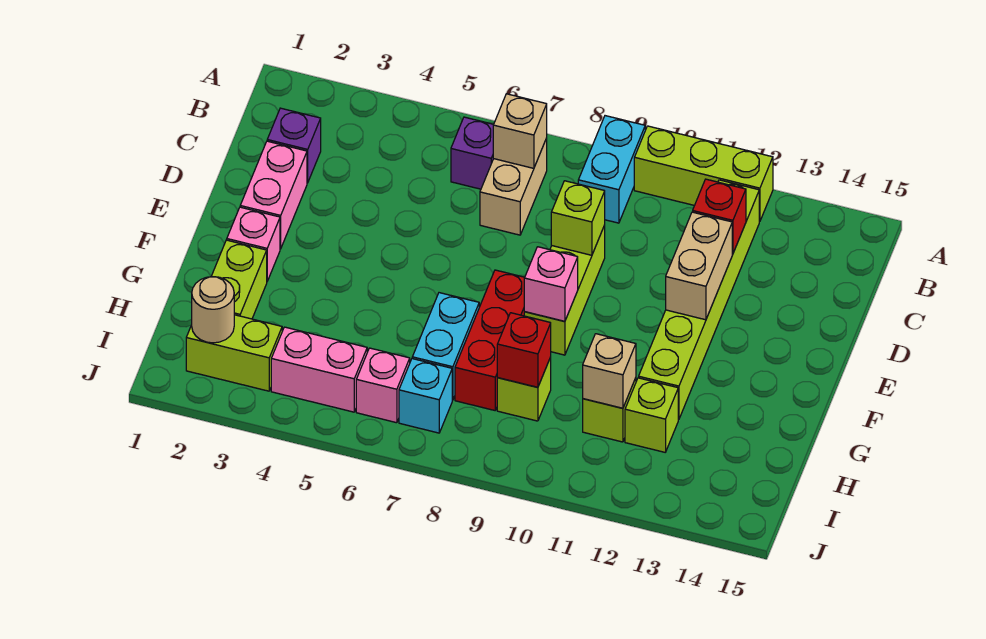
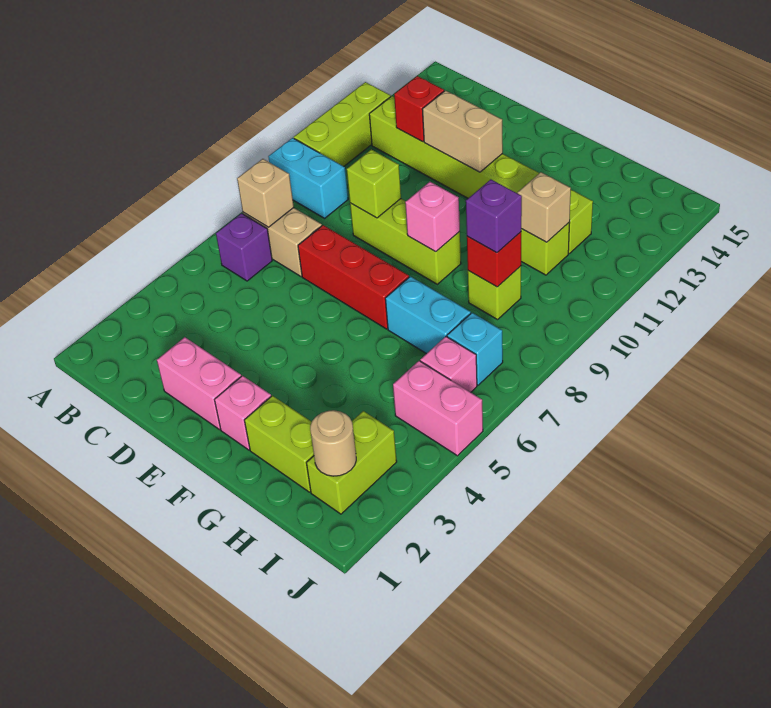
purple brick C2 level 1 -> purple brick H9 level 3
red brick F8:H8 level 1 -> red brick D7:F7 level 1
pink brick I4:I5 level 1 -> pink brick I5:J5 level 1

